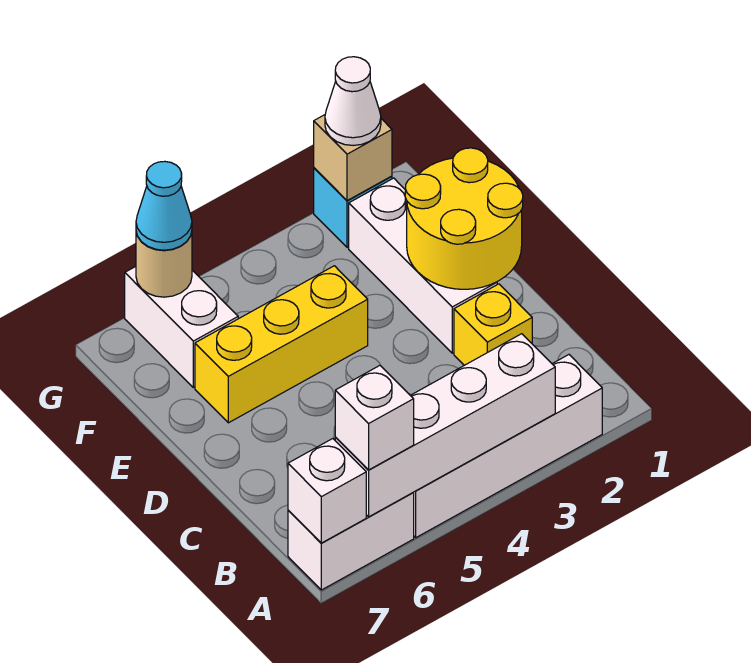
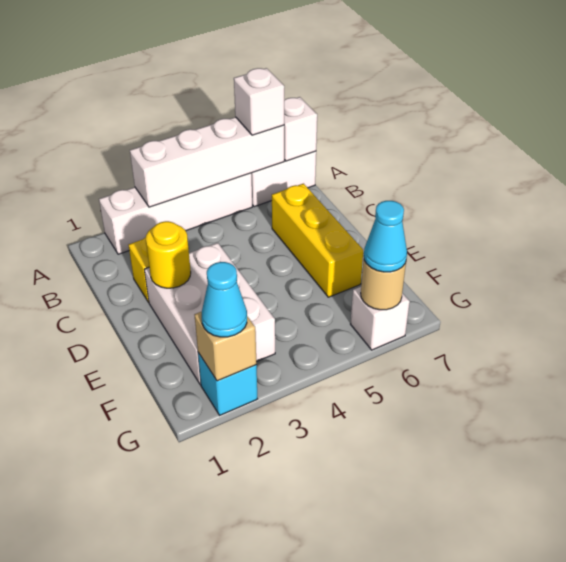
yellow round brick D1:E2 level 2 -> yellow round brick D2 level 2
white brick D2:F2 level 1 -> white brick D2:F3 level 1
yellow brick E4:E6 level 1 -> yellow brick C6:E6 level 1
white brick F6:G6 level 1 -> white brick G6 level 1
white cone G2 level 3 -> cyan cone G2 level 3

